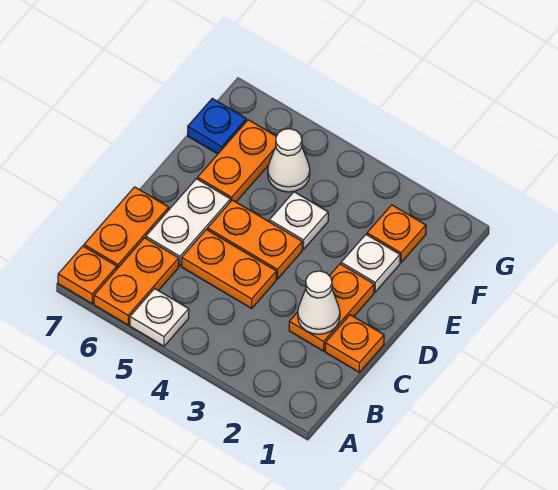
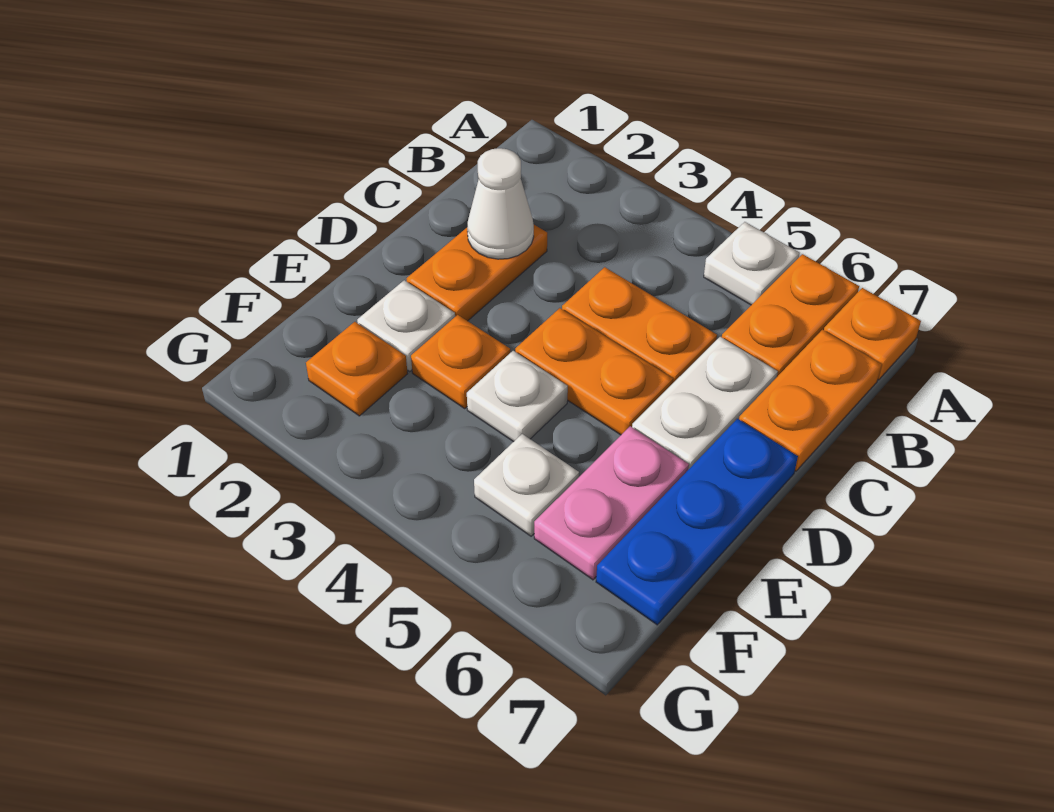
orange plate C1 level 1 -> orange plate E3 level 1
orange plate E6:F6 level 1 -> pink plate E6:F6 level 1
white cone F5 level 1 -> white plate F5 level 1
blue plate F7 level 1 -> blue plate D7:F7 level 1

